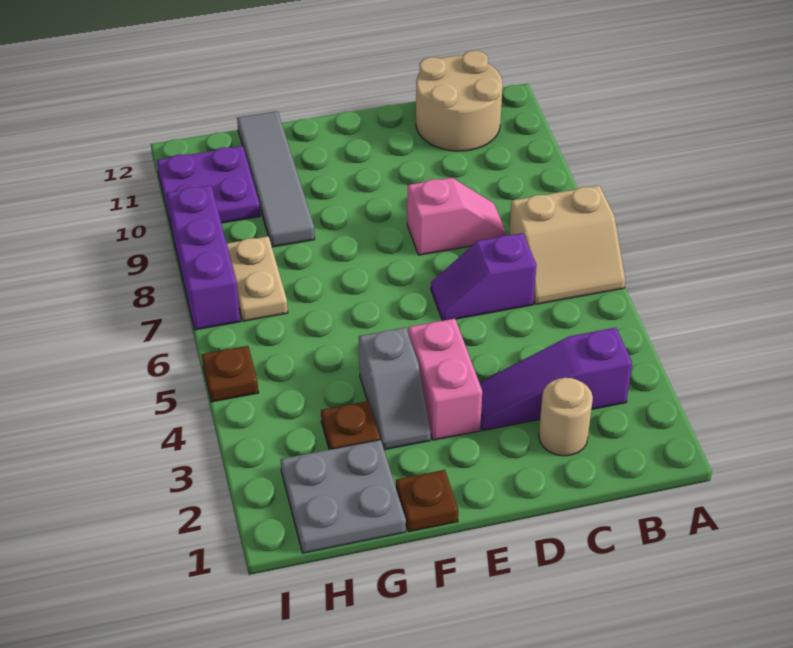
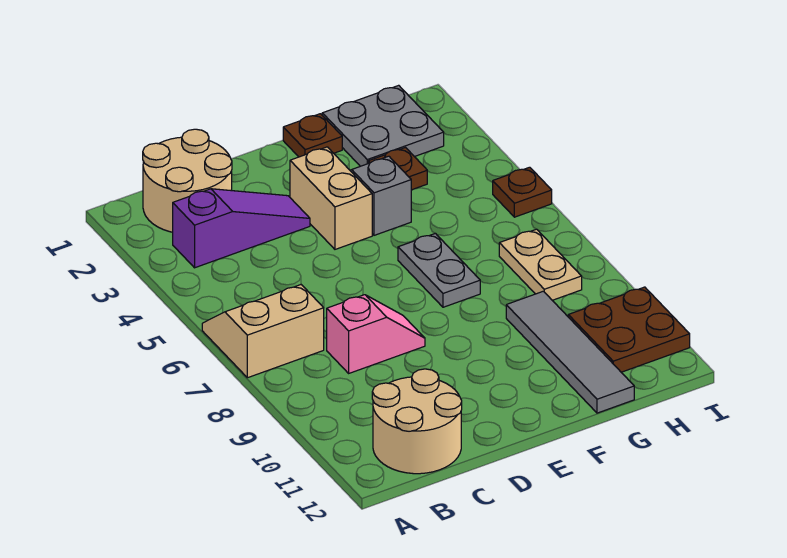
tan round brick C2 level 1 -> tan round brick B1:C2 level 1
purple slope C6:D6 level 1 top C -> none
pink slope C8:D8 level 1 top D -> pink slope C8:D8 level 1 top C
pink brick E3:E4 level 1 -> tan brick E3:E4 level 1
none -> grey plate F6:F7 level 1
purple plate H10:I11 level 1 -> brown plate H10:I11 level 1
purple brick I7:I9 level 1 -> none

